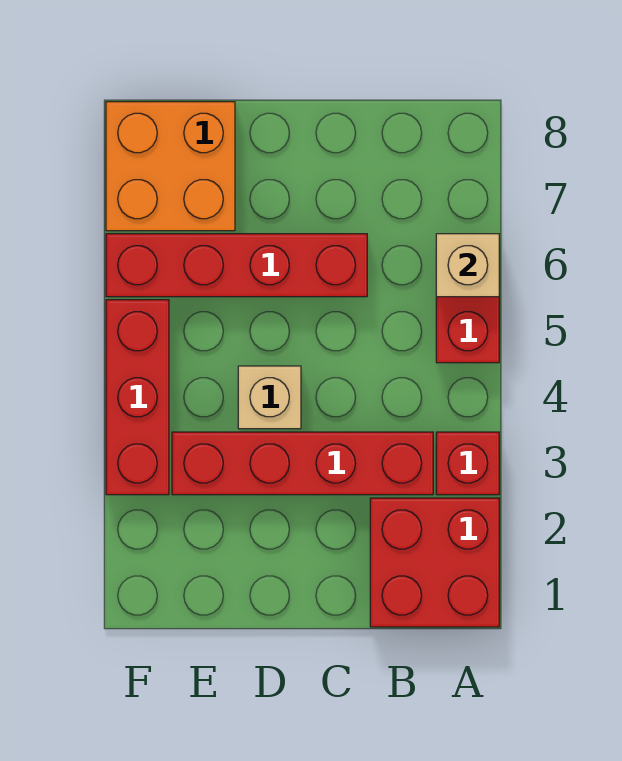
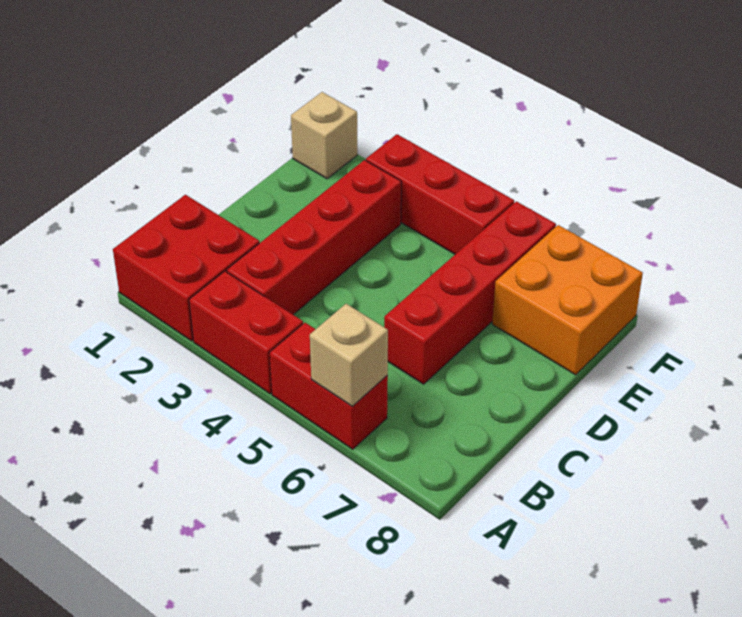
red brick A3 level 1 -> red brick A3:A4 level 1
tan brick D4 level 1 -> tan brick F1 level 1

